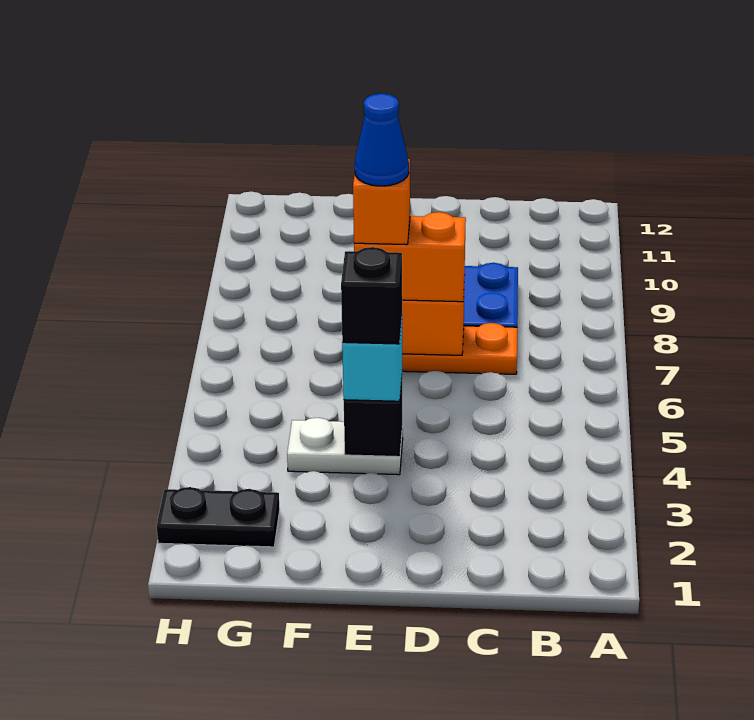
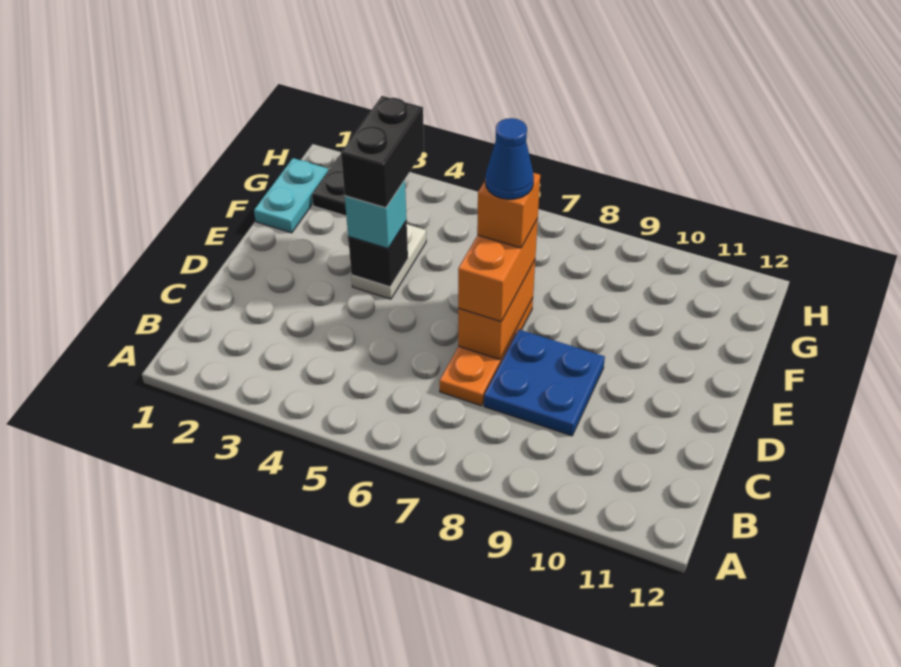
black brick E4 level 4 -> black brick E4:F4 level 4
none -> cyan plate F1:G1 level 1

